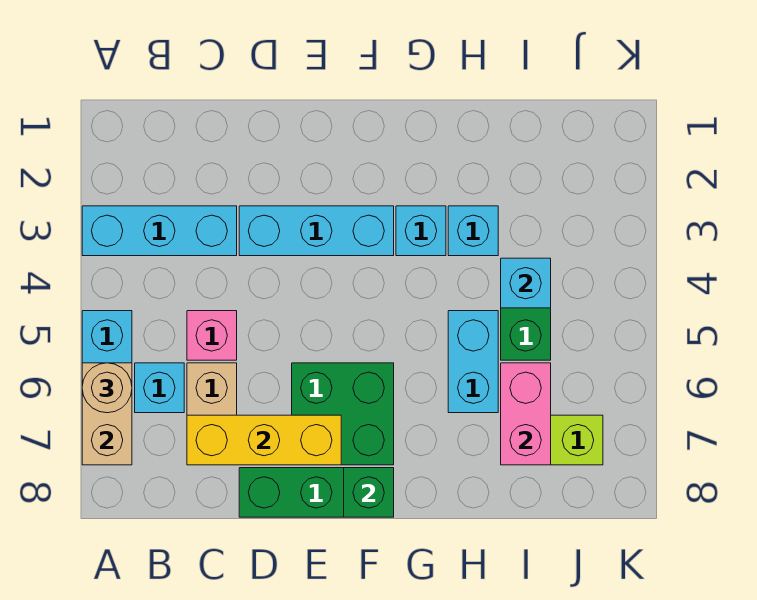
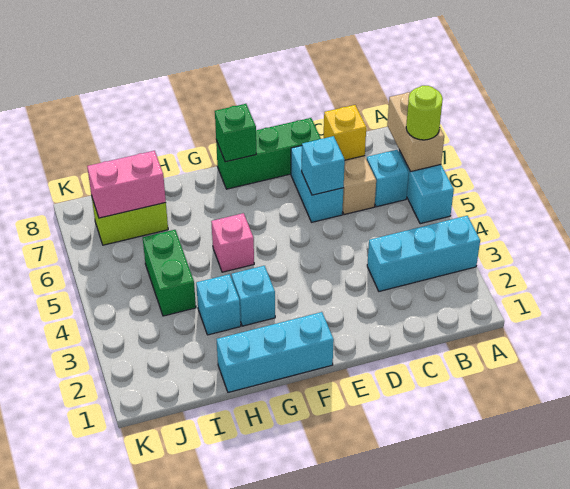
tan round brick A6 level 3 -> lime round brick A6 level 3
pink brick C5 level 1 -> pink brick G5 level 1
yellow brick C7:E7 level 2 -> yellow brick C7 level 2
cyan brick D3:F3 level 1 -> cyan brick F1:H1 level 1
green brick E6:F7 level 1 -> none
cyan brick H5:H6 level 1 -> cyan brick D6:D7 level 1
cyan brick I4 level 2 -> cyan brick D6 level 2
pink brick I6:I7 level 2 -> pink brick I7:J7 level 2

